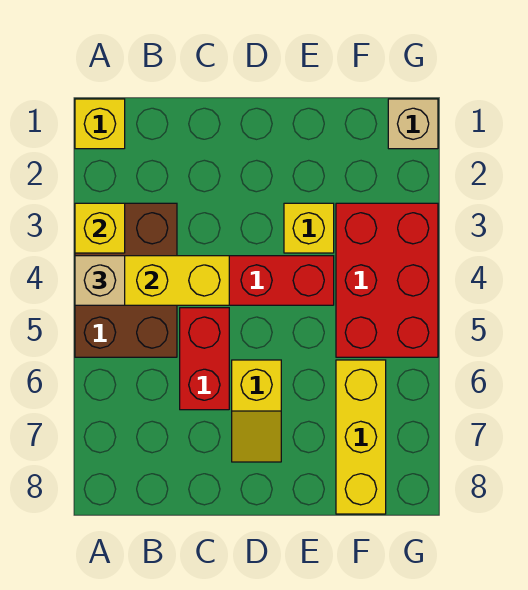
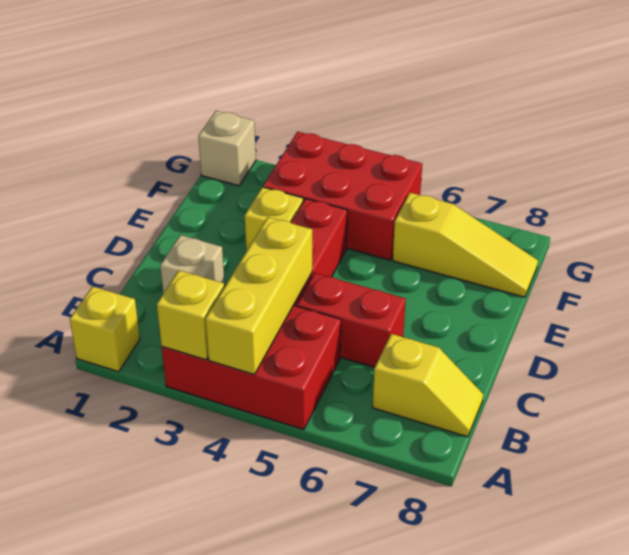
brown brick A3:B5 level 1 -> red brick A3:B5 level 1
tan brick A4 level 3 -> tan brick C2 level 1
yellow slope D6:D7 level 1 top 6 -> yellow slope B7:B8 level 1 top 7
yellow brick F6:F8 level 1 -> yellow slope F6:F8 level 1 top 6

